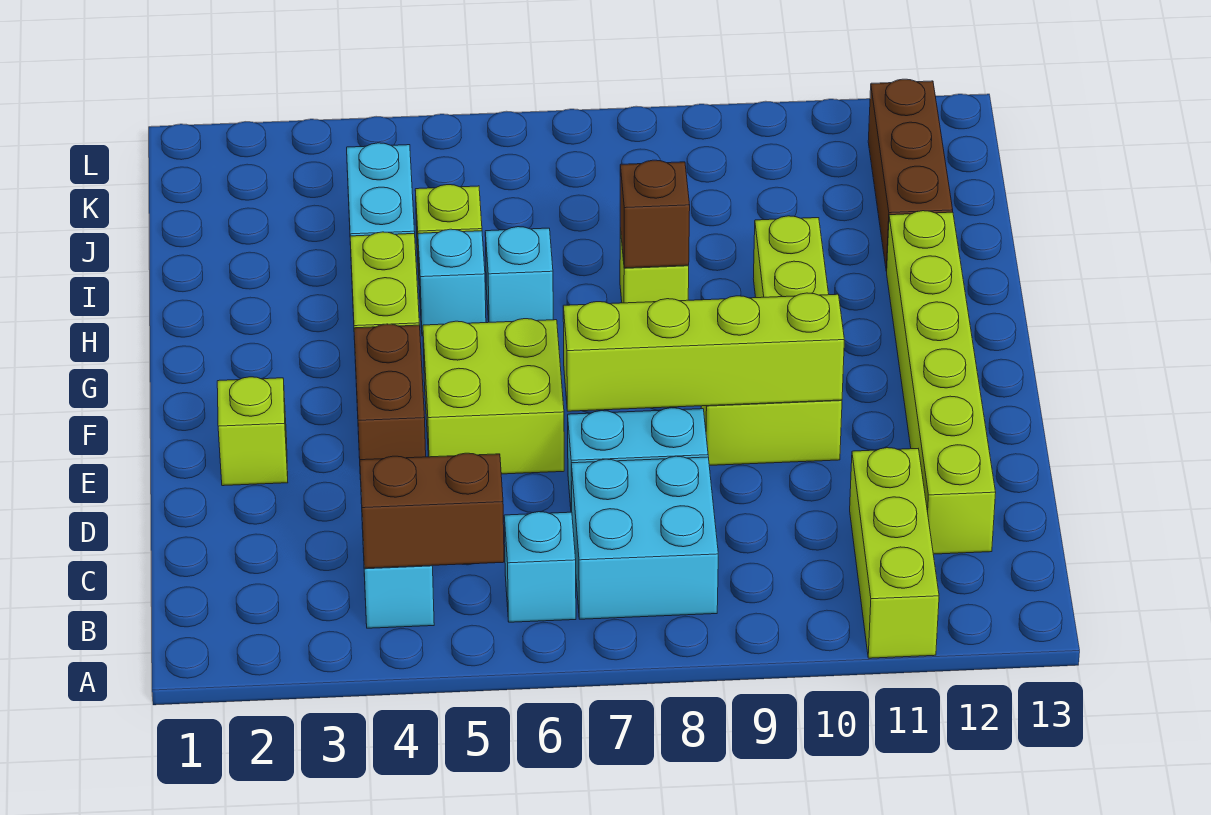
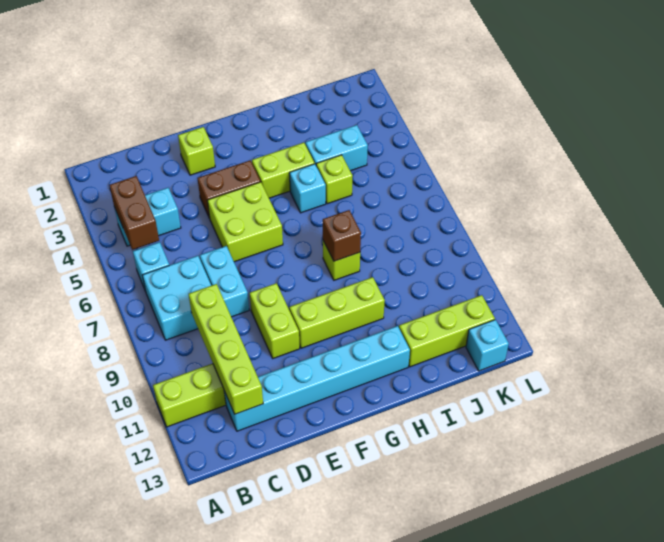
lime brick C12:H12 level 1 -> cyan brick C12:H12 level 1
lime brick E7:E10 level 2 -> lime brick C9:C12 level 2
cyan brick H6 level 1 -> cyan brick K13 level 1
brown brick I12:K12 level 1 -> lime brick I12:K12 level 1

